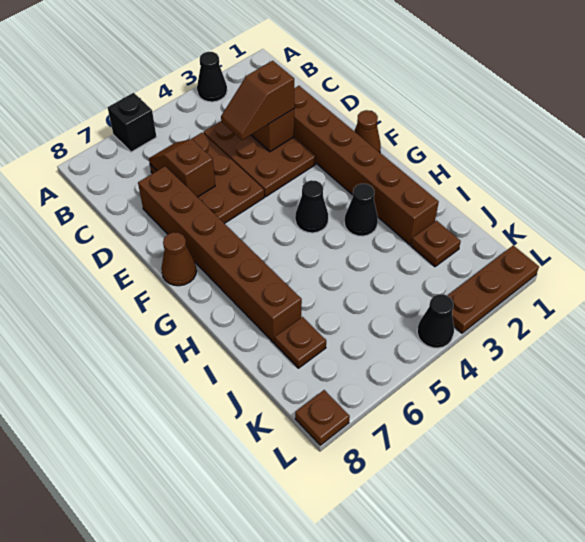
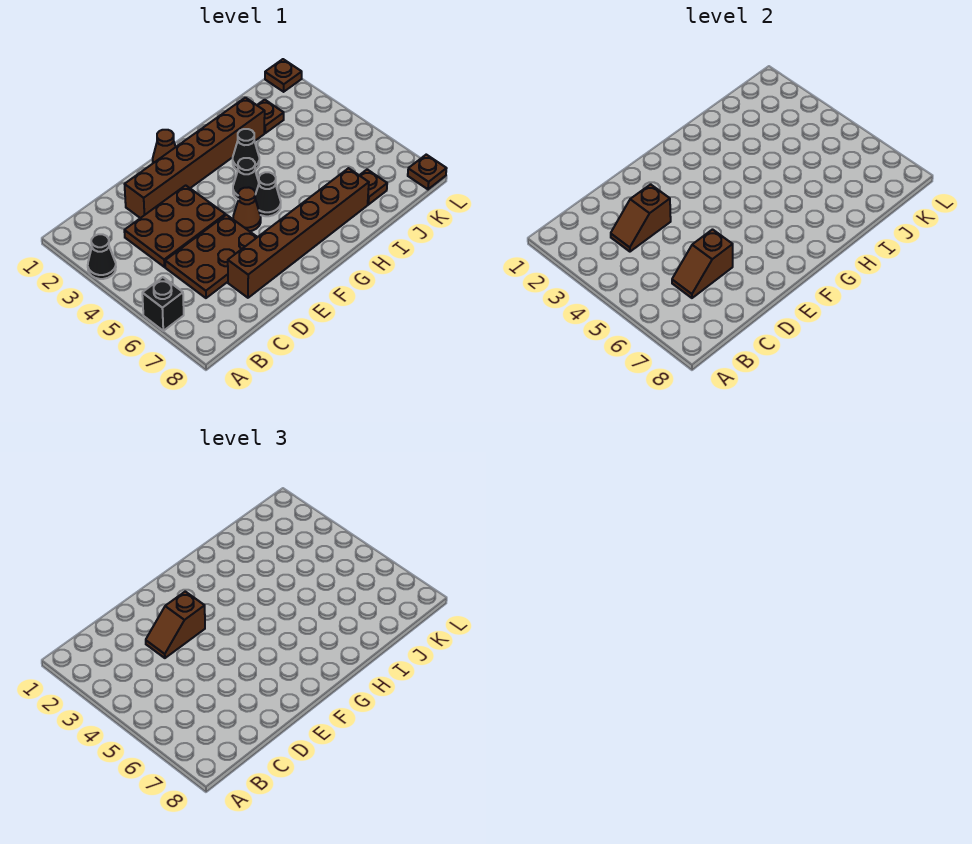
brown slope D3:D4 level 3 top 3 -> brown slope D3:E3 level 3 top E
brown cone F8 level 1 -> brown cone F5 level 1
brown plate L1:L3 level 1 -> brown plate L1 level 1
black cone L4 level 1 -> black cone G5 level 1

